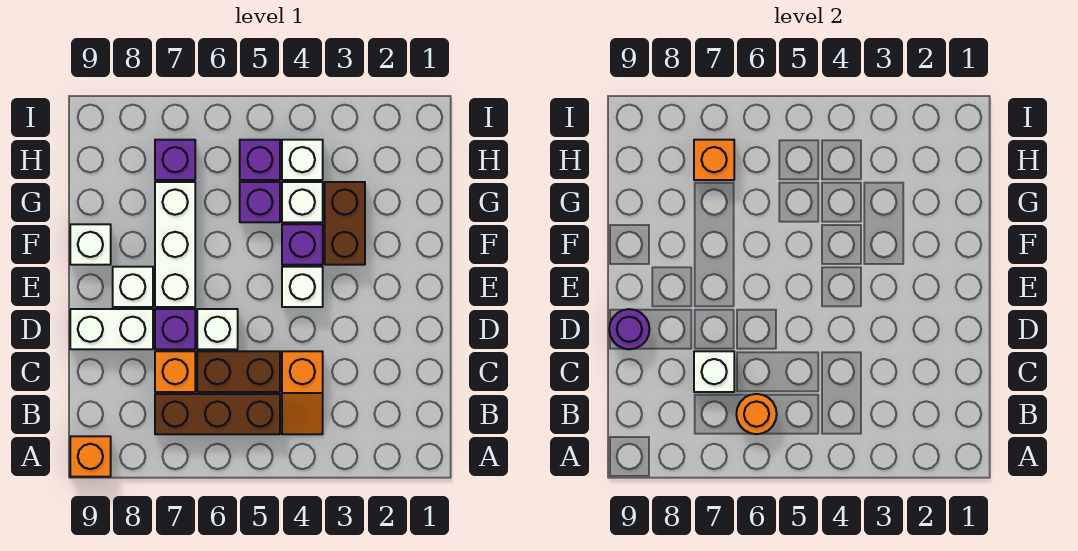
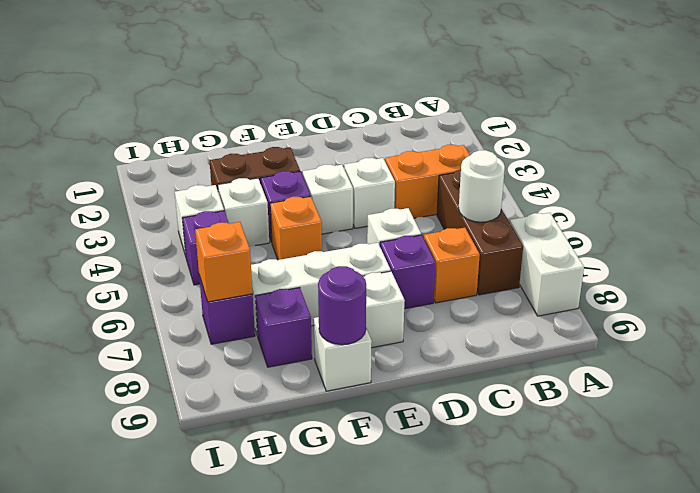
orange brick A9 level 1 -> orange brick F5 level 1
orange slope B4:C4 level 1 top C -> orange brick B4:C4 level 1
orange round brick B6 level 2 -> white round brick B6 level 2
brown brick C5:C6 level 1 -> none
white brick C7 level 2 -> white brick D4 level 1
white brick D8:D9 level 1 -> white brick A7:A8 level 1
purple round brick D9 level 2 -> purple round brick F9 level 2
purple brick G5 level 1 -> purple brick G8 level 1

